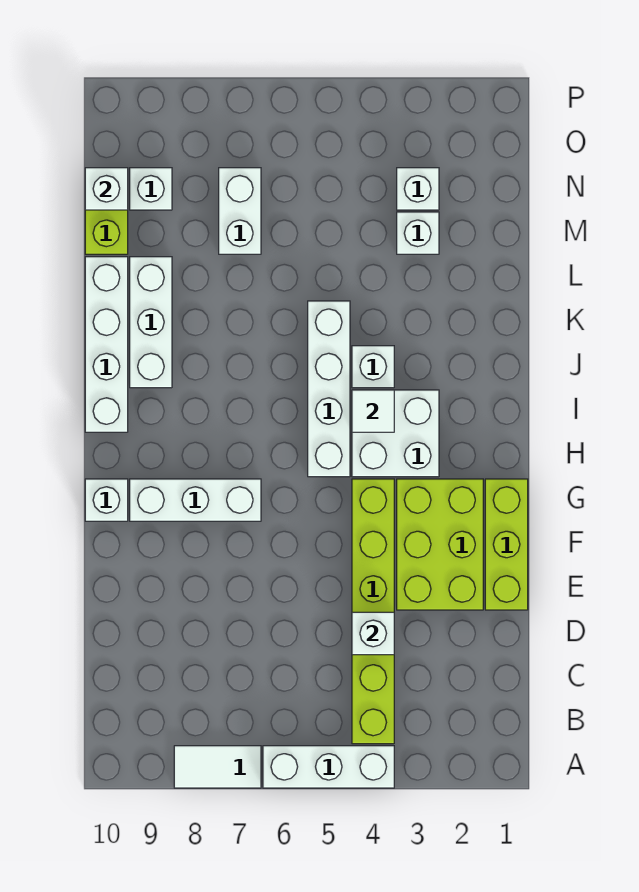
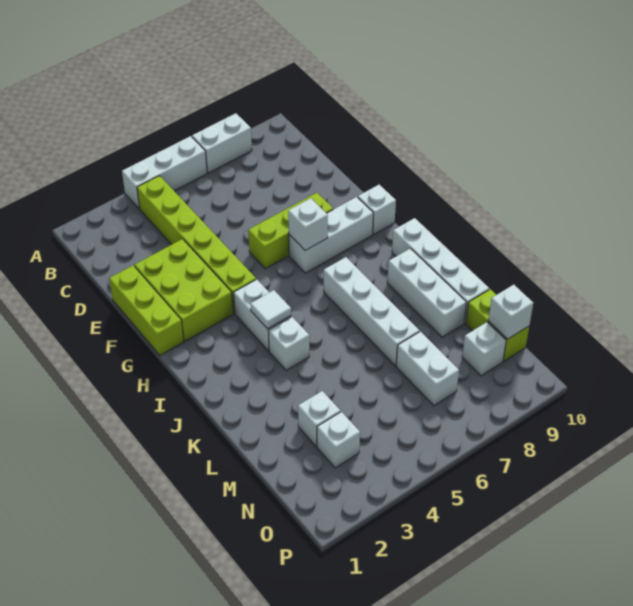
white tile A7:A8 level 1 -> white brick A7:A8 level 1
white brick D4 level 2 -> white brick G7 level 2
none -> lime brick F6:F8 level 1
white brick H3:I4 level 1 -> white brick H4:I4 level 1
white brick H5:K5 level 1 -> white brick I7:L7 level 1

